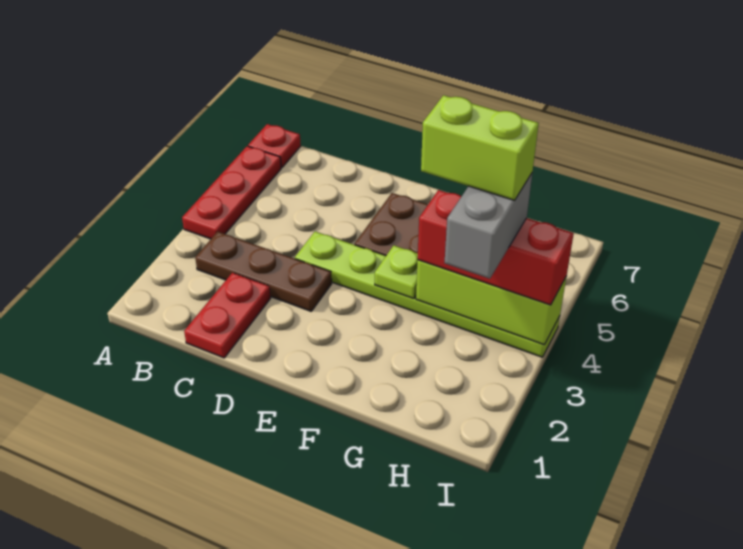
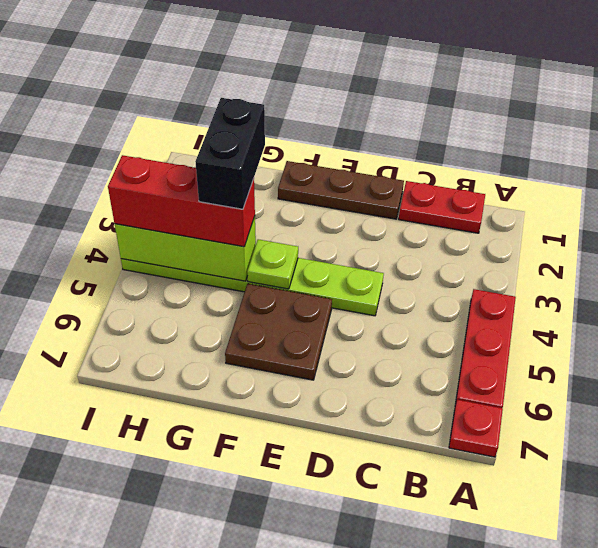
brown plate B3:D3 level 1 -> brown plate D1:F1 level 1
red plate C1:C2 level 1 -> red plate B1:C1 level 1
none -> black brick G3:G4 level 4
lime brick G4:H4 level 5 -> none
grey brick H3:H4 level 4 -> none

